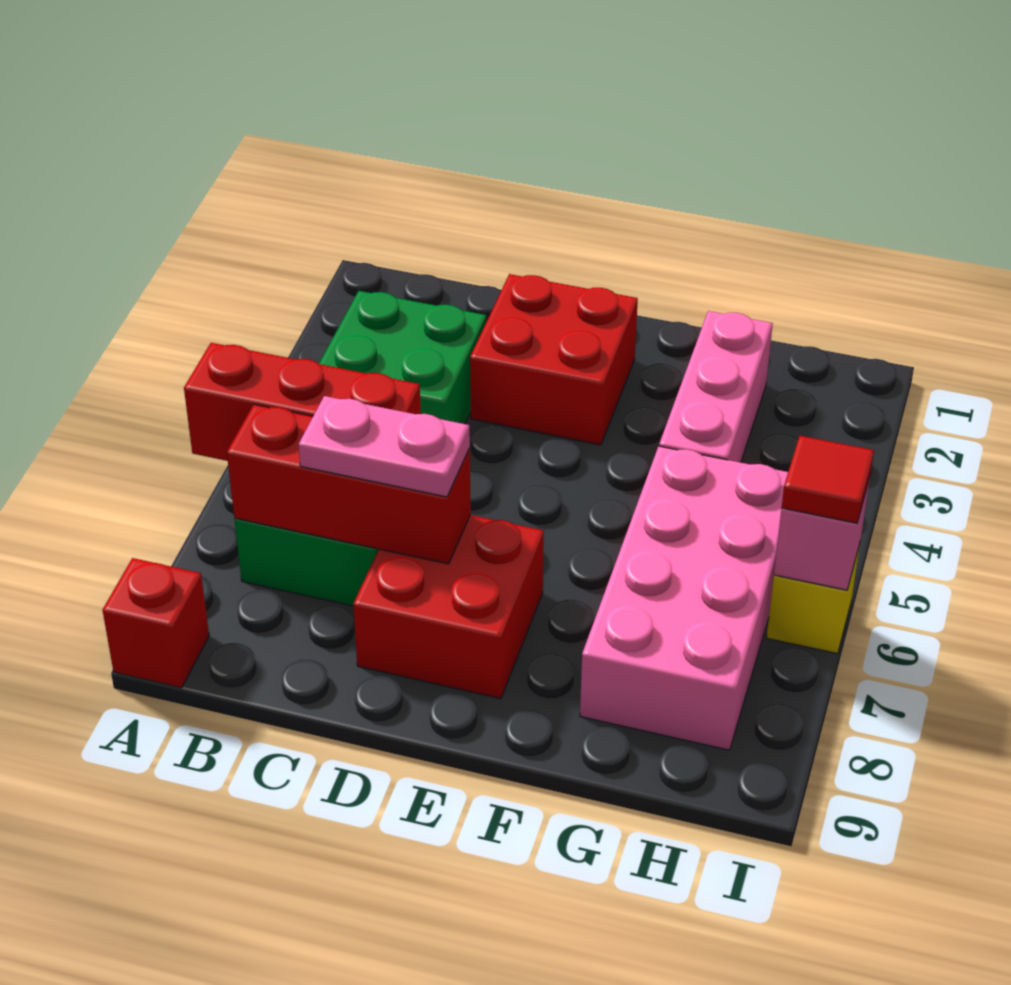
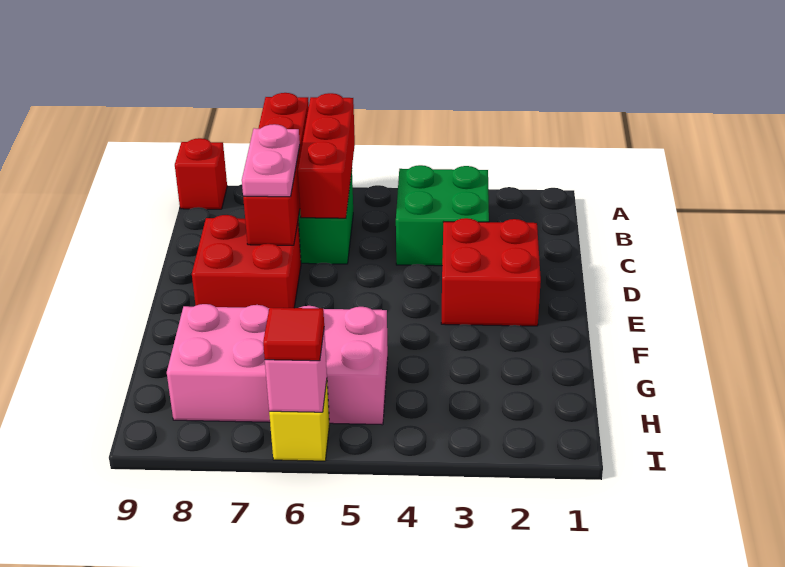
red brick B7:D7 level 2 -> red brick A7:D7 level 2
pink brick G2:G4 level 1 -> none

